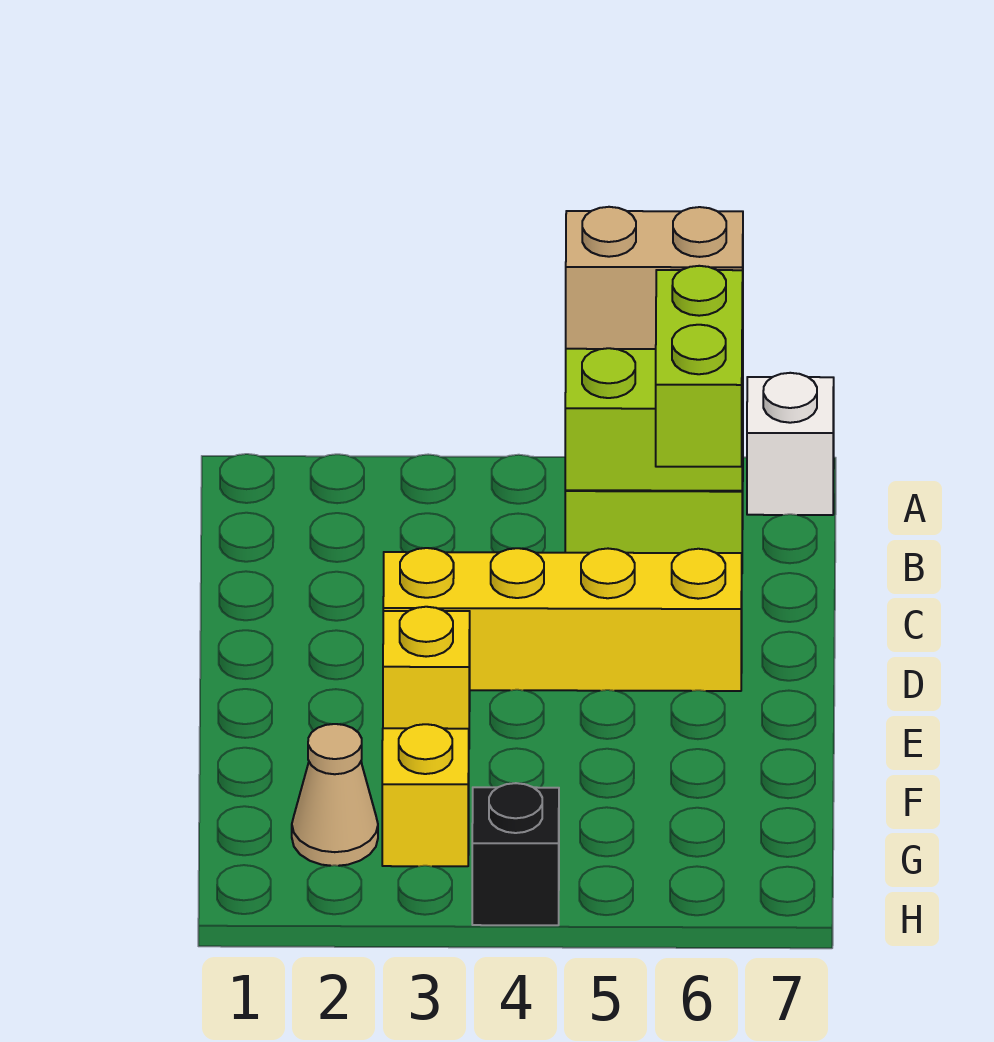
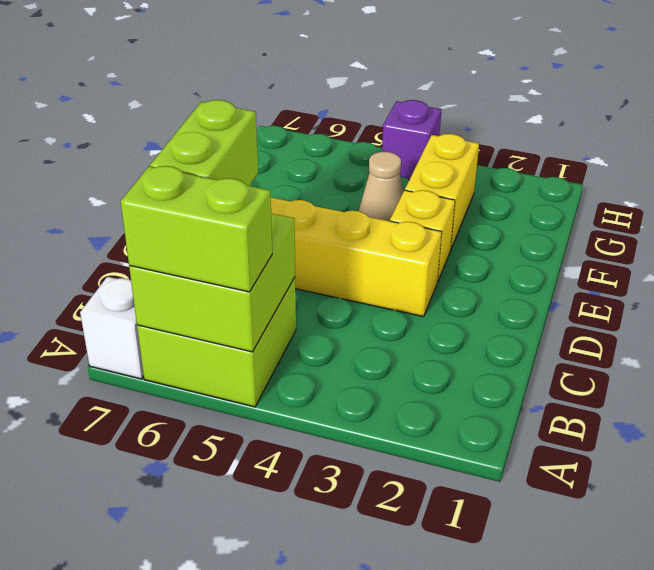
tan brick A5:A6 level 3 -> lime brick A5:A6 level 3
tan cone G2 level 1 -> tan cone F4 level 1
yellow brick G3 level 1 -> yellow brick F3:G3 level 1
black brick H4 level 1 -> purple brick H4 level 1

